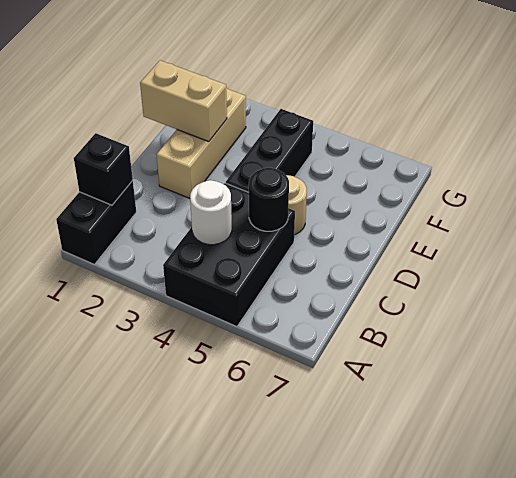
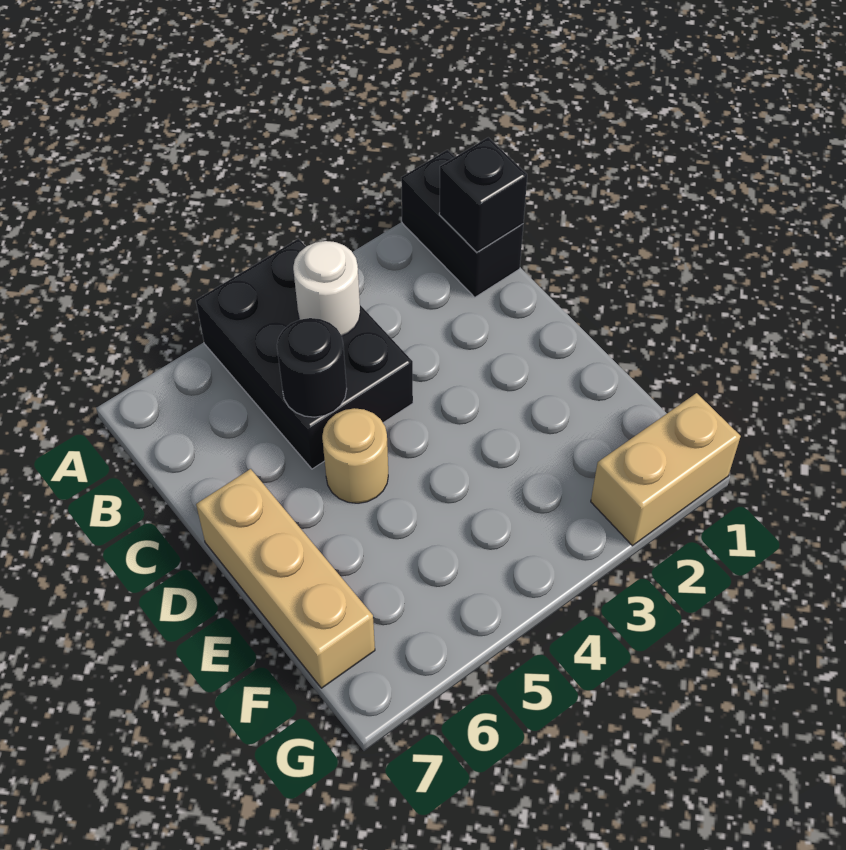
tan brick D2:F2 level 1 -> tan brick D7:F7 level 1
black brick D4:F4 level 1 -> none
tan brick E1:E2 level 2 -> tan brick G1:G2 level 1

